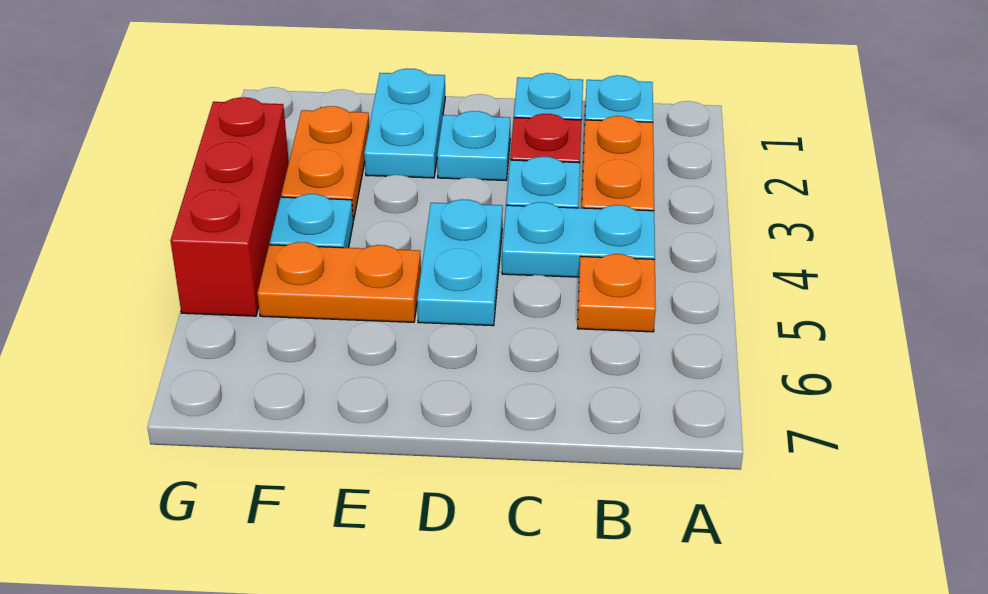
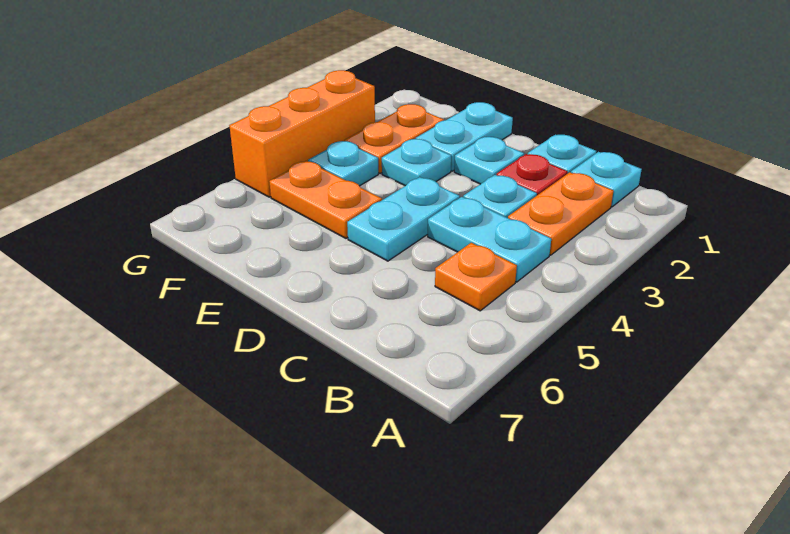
none -> cyan plate E3 level 1
red brick G3:G5 level 1 -> orange brick G3:G5 level 1

